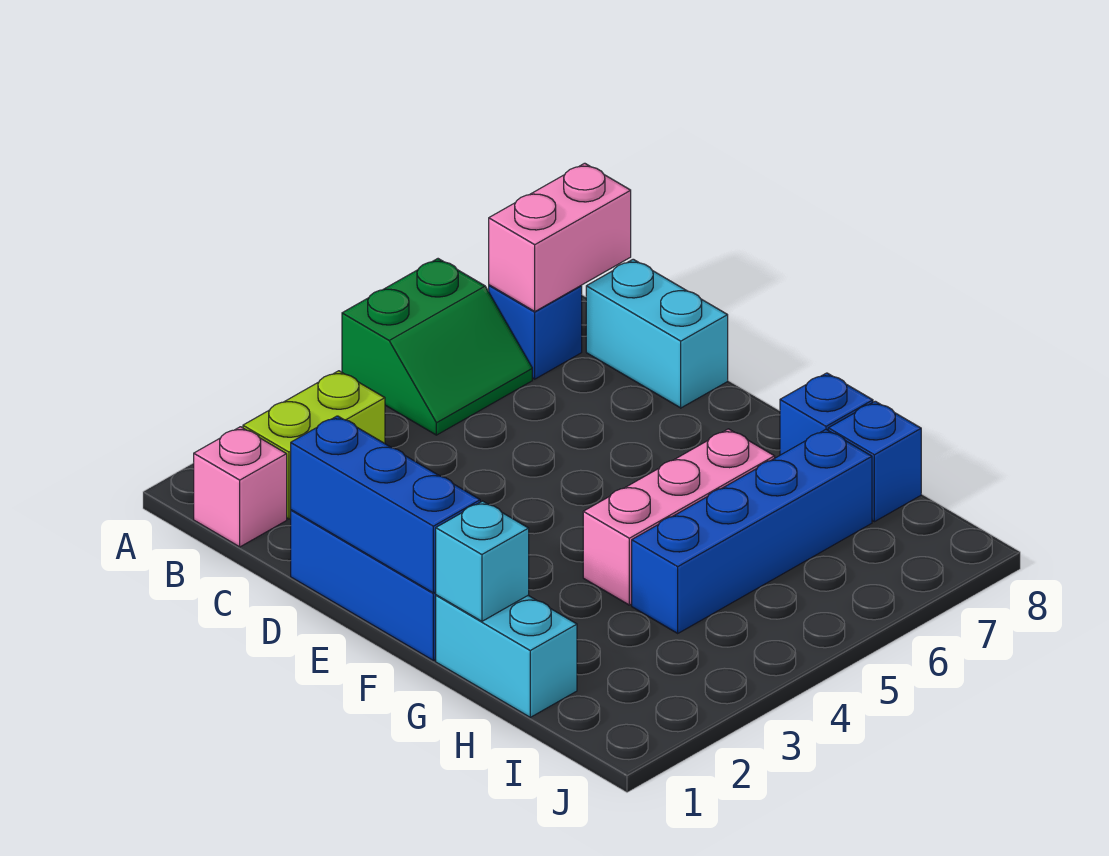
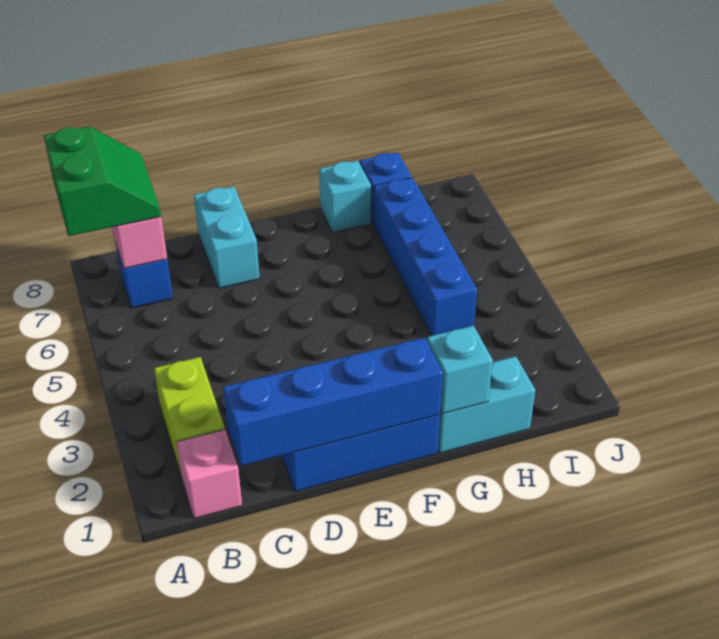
green slope A5:B6 level 1 top A -> green slope A7:B8 level 3 top A
cyan brick C8:D8 level 1 -> cyan brick D7:D8 level 1
blue brick D1:F1 level 2 -> blue brick C1:F1 level 2
pink brick G4:G6 level 1 -> none
blue brick G8 level 1 -> cyan brick G8 level 1

